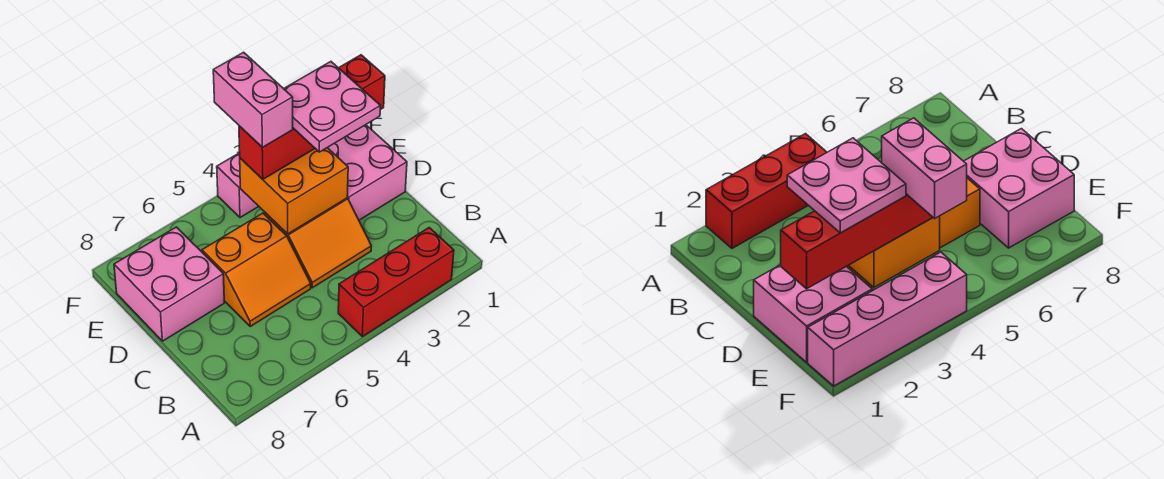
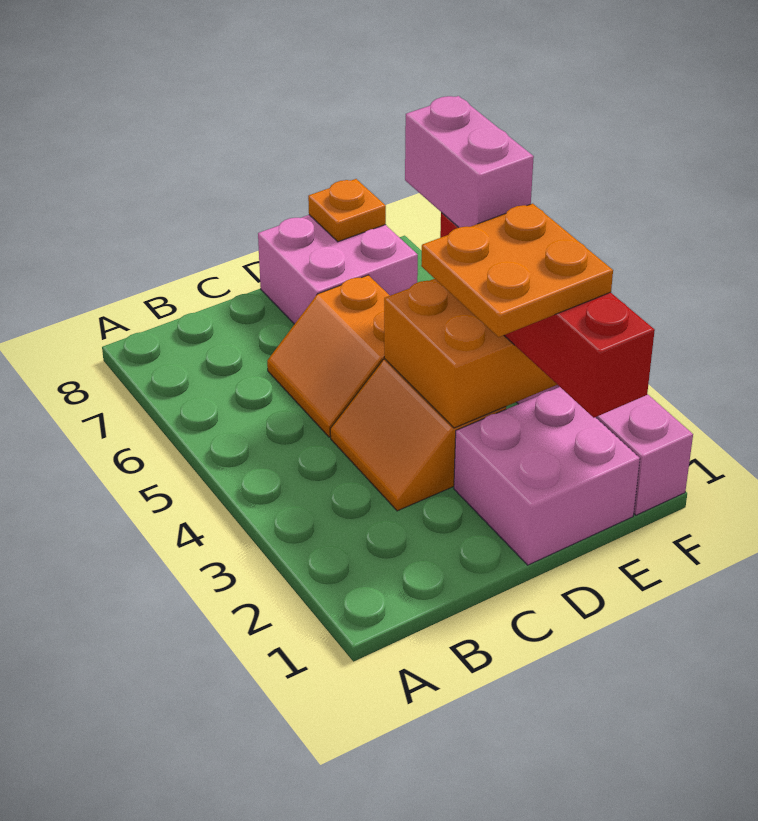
red brick A2:A4 level 1 -> none
pink plate D2:E3 level 4 -> orange plate D2:E3 level 4
pink brick E4:F4 level 4 -> pink brick E4:E5 level 4
none -> orange plate E8 level 2

